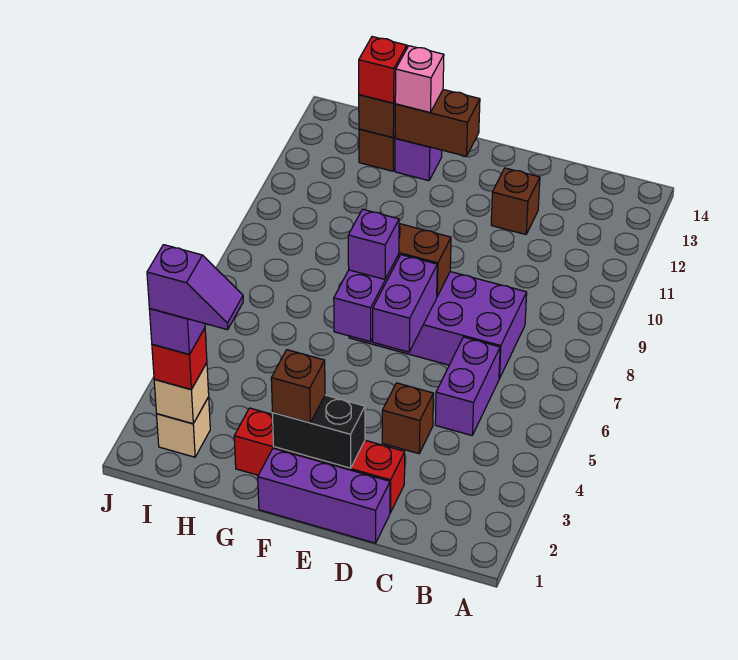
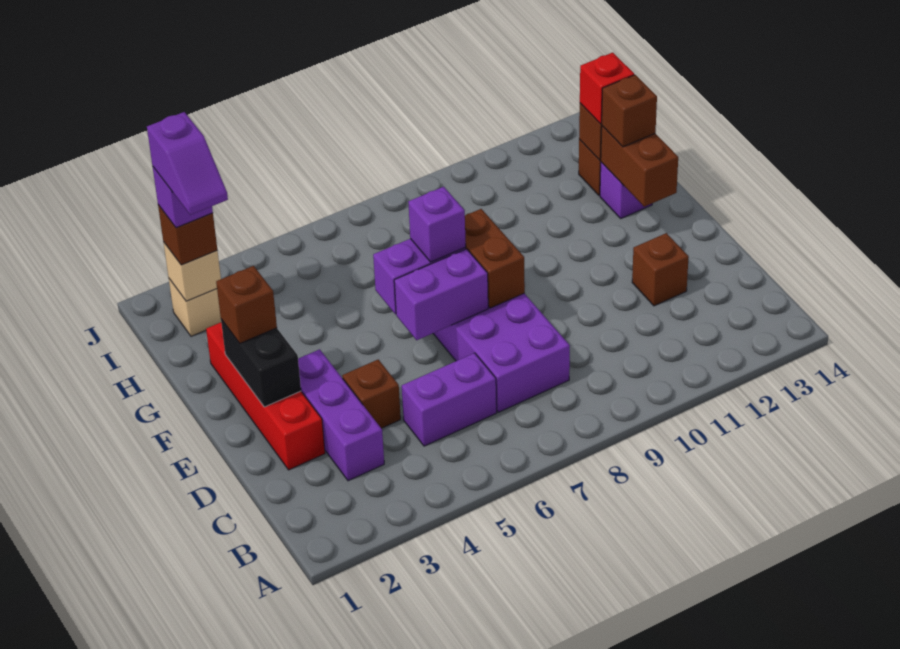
purple brick D1:F1 level 1 -> purple brick C3:E3 level 1
pink brick G13 level 3 -> brown brick G13 level 3
red brick I2 level 3 -> brown brick I2 level 3

